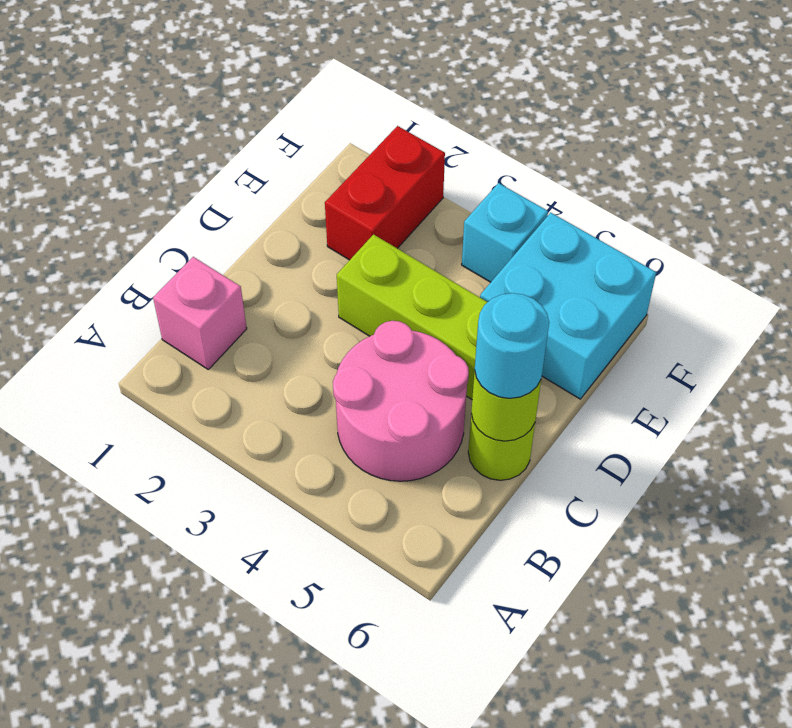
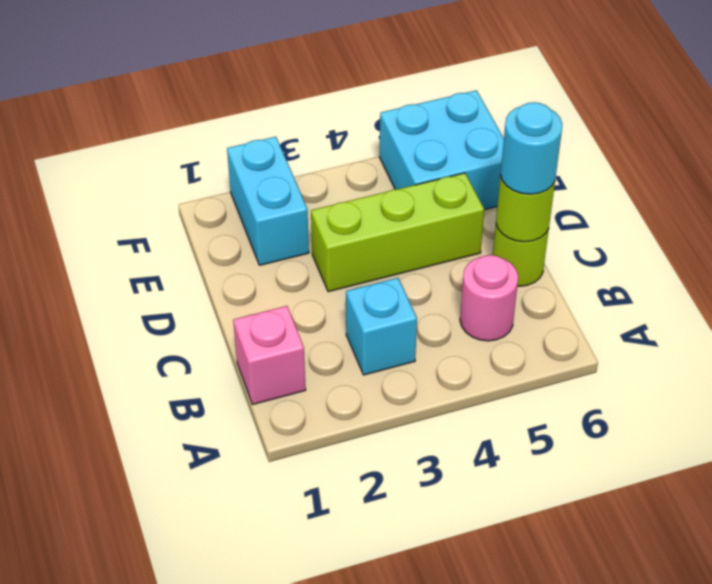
pink round brick B4:C5 level 1 -> pink round brick B5 level 1
red brick E2:F2 level 1 -> cyan brick E2:F2 level 1
cyan brick F4 level 1 -> cyan brick B3 level 1

